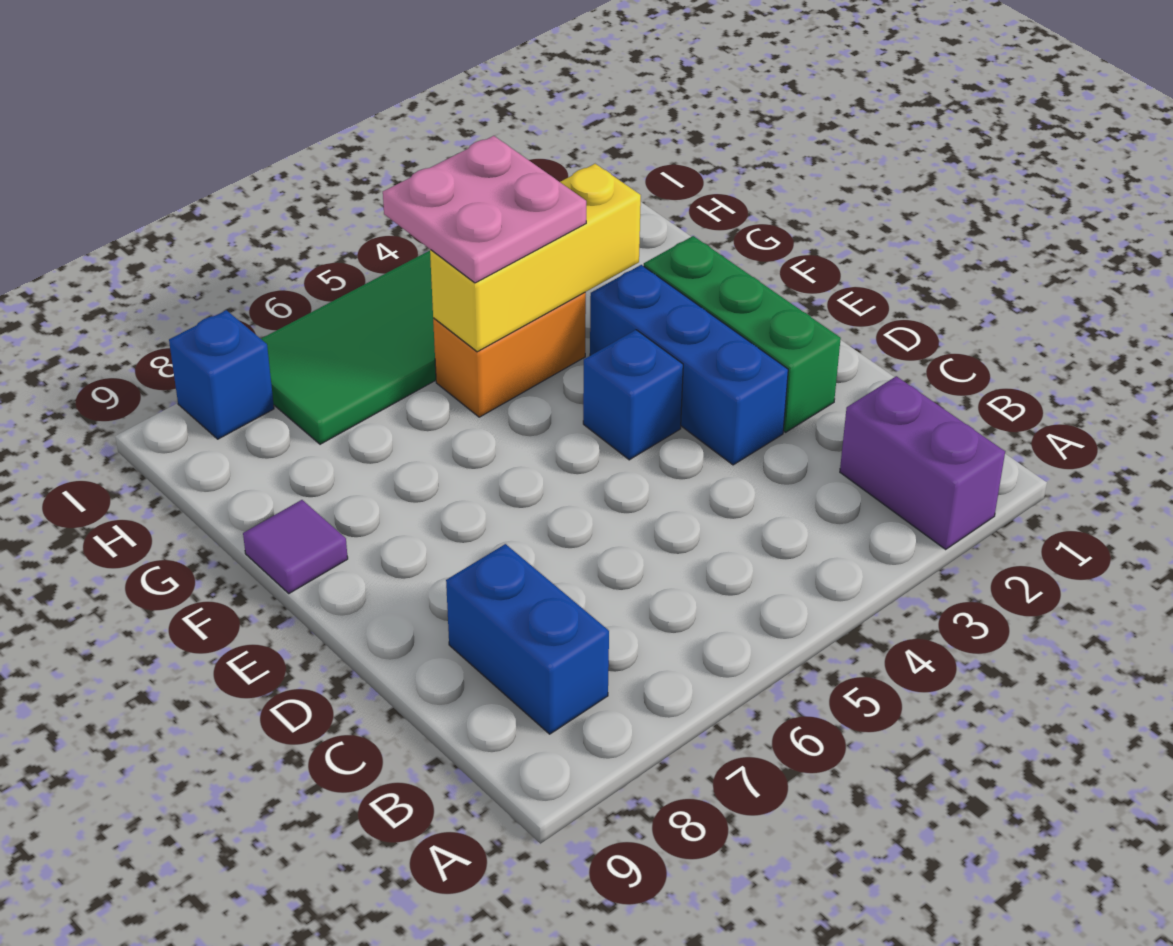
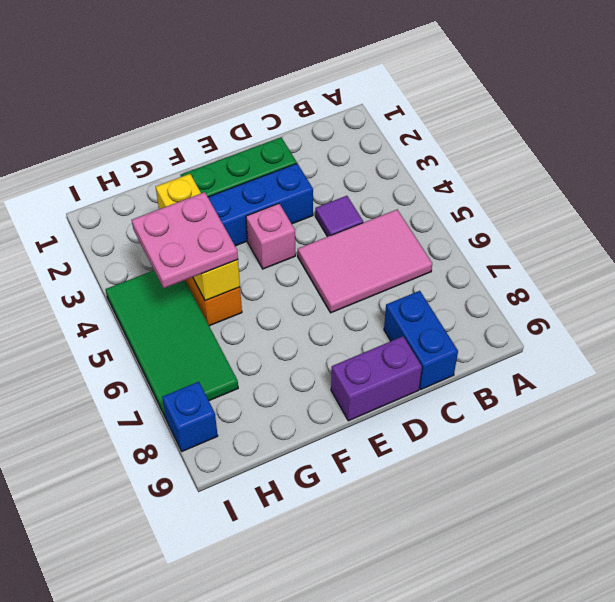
purple brick A2:B2 level 1 -> purple brick D9:E9 level 1
none -> pink tile B5:D6 level 1
blue brick B8:C8 level 1 -> blue brick C8:C9 level 1
blue brick E4 level 1 -> pink brick E4 level 1
purple tile F9 level 1 -> purple tile C4 level 1

